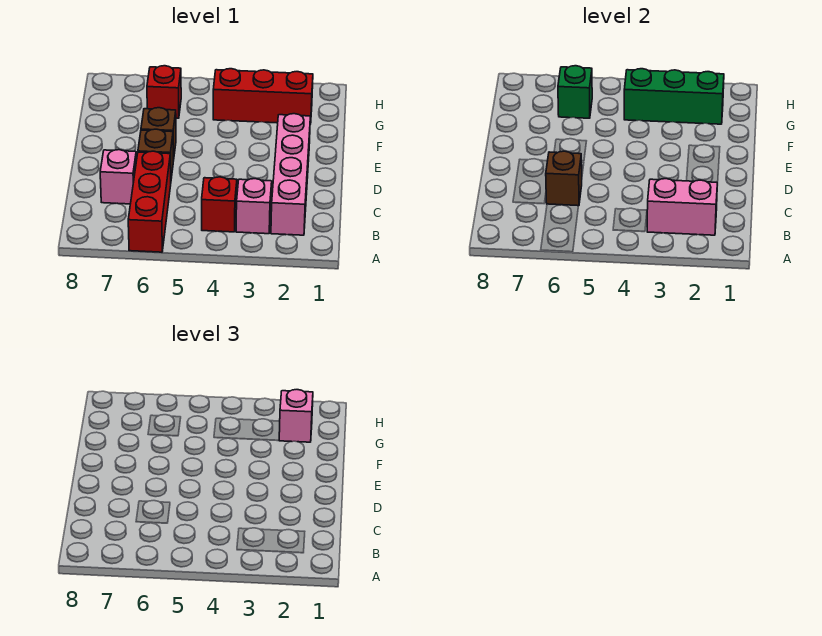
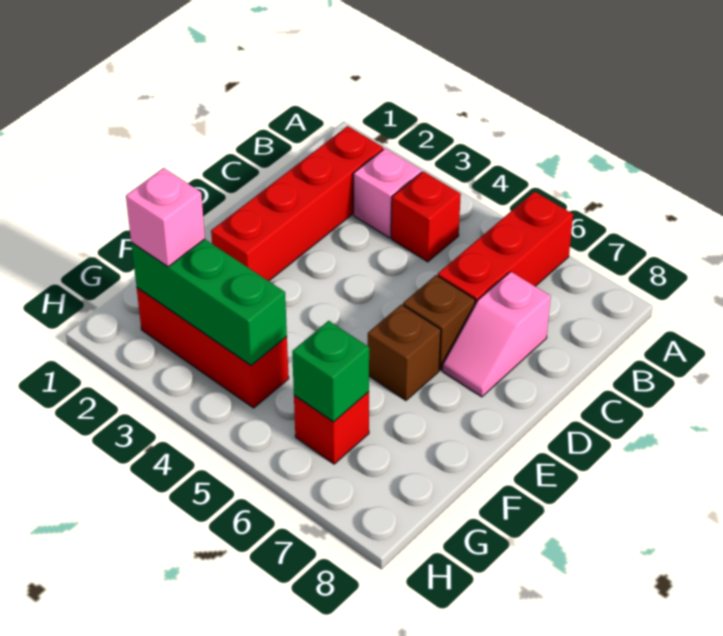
pink brick B2:E2 level 1 -> red brick B2:E2 level 1
pink brick B2:B3 level 2 -> none
brown brick C6 level 2 -> none

